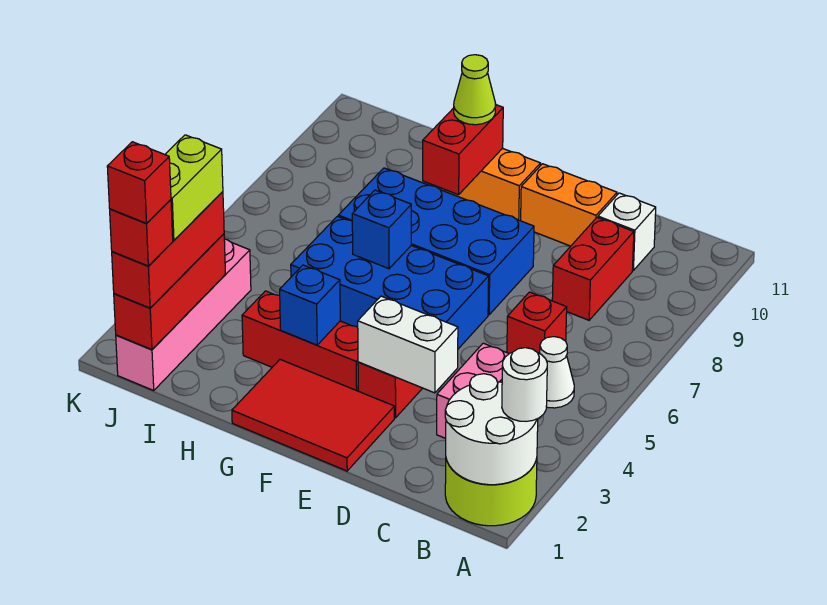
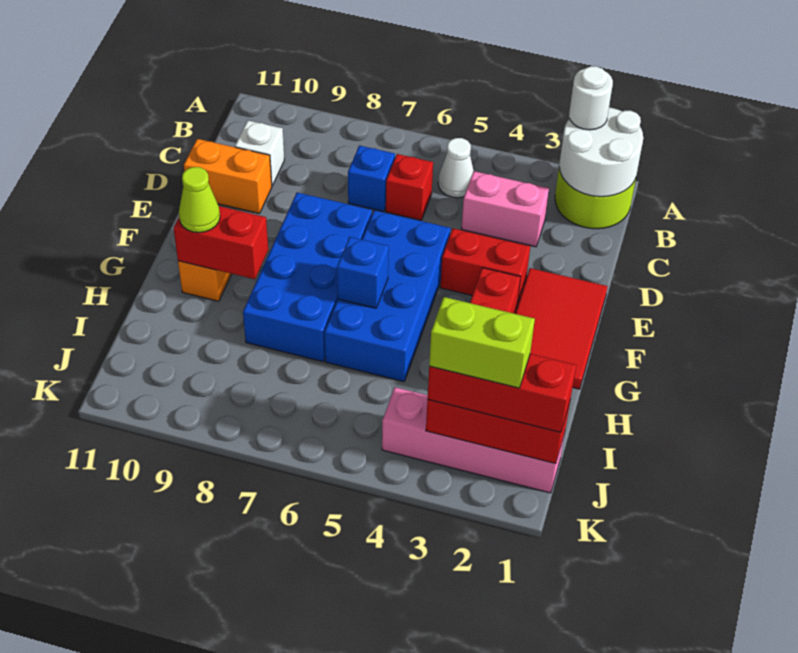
red brick C8:C9 level 1 -> none
white brick D3:E3 level 2 -> none
orange brick D10:E10 level 1 -> orange brick D10:D11 level 1
blue brick G3 level 2 -> blue brick C7 level 1
red brick J1 level 4 -> none
red brick J1 level 5 -> none

